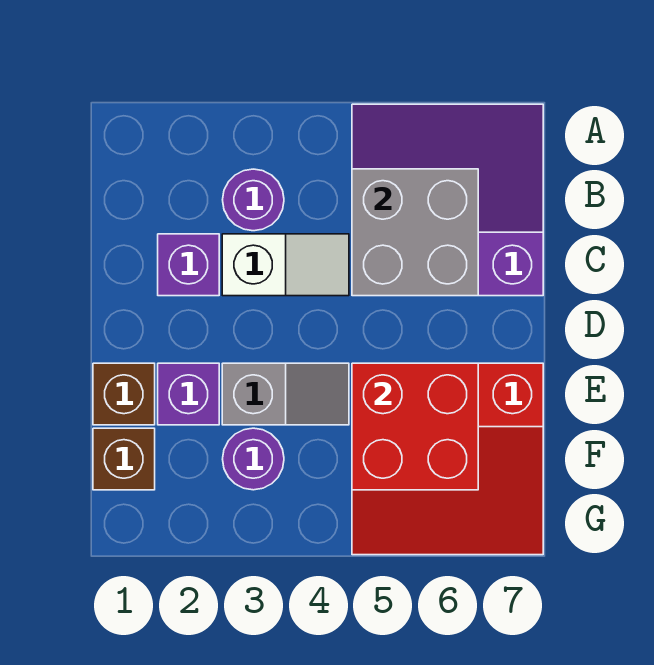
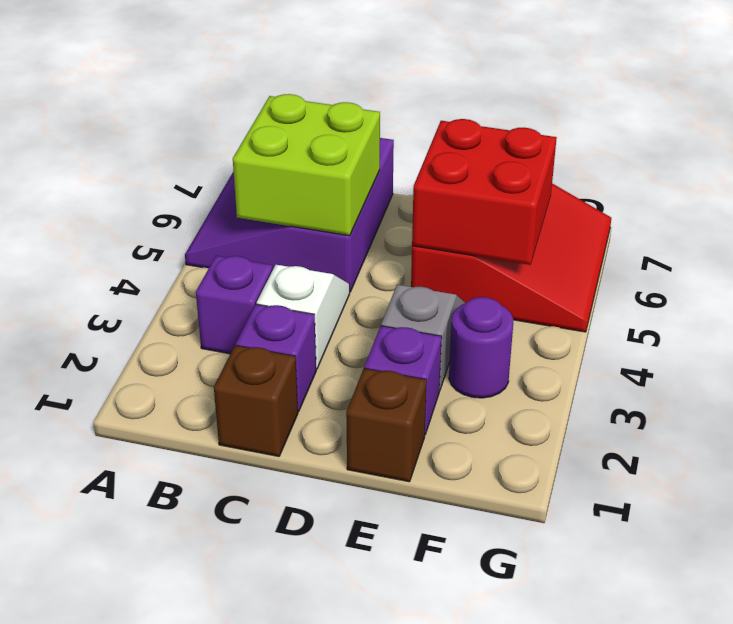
purple round brick B3 level 1 -> purple brick B3 level 1
grey brick B5:C6 level 2 -> lime brick B5:C6 level 2
brown brick F1 level 1 -> brown brick C1 level 1

